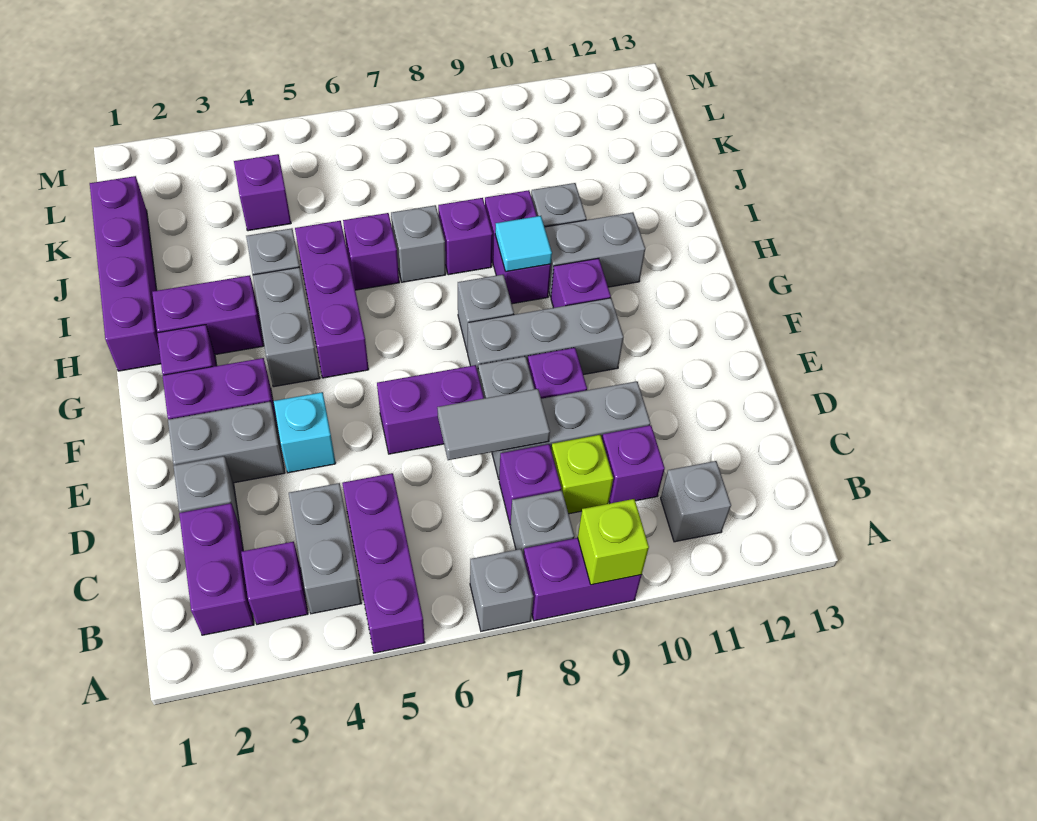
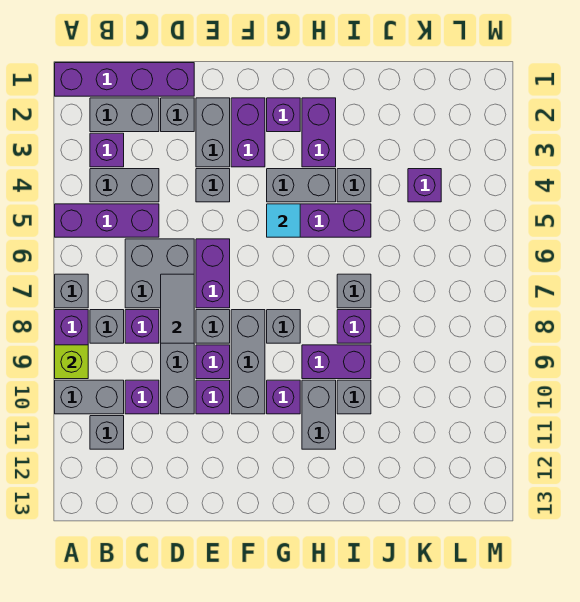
none -> grey brick A10:B10 level 1
purple brick B2:C2 level 1 -> grey brick B2:C2 level 1
none -> grey brick C6:D7 level 1
lime brick C9 level 1 -> none
cyan brick E4 level 1 -> grey brick E4 level 1
purple brick H1:K1 level 1 -> purple brick A1:D1 level 1
cyan tile H9 level 2 -> cyan tile G5 level 2
purple brick I6 level 1 -> purple brick E10 level 1

